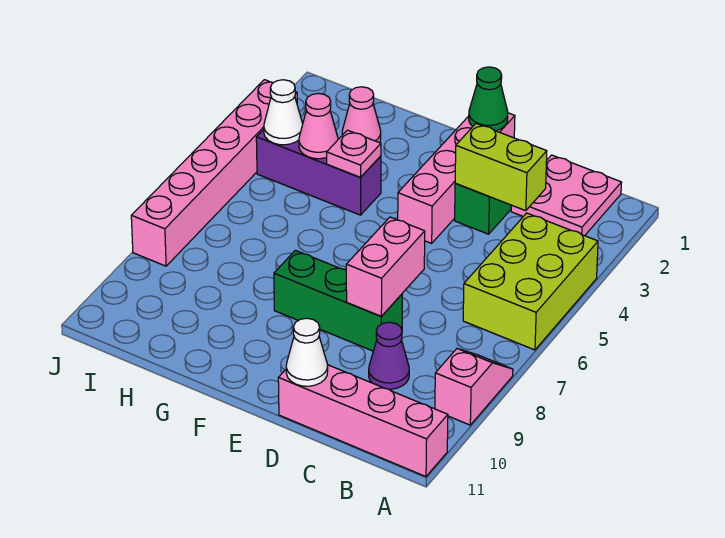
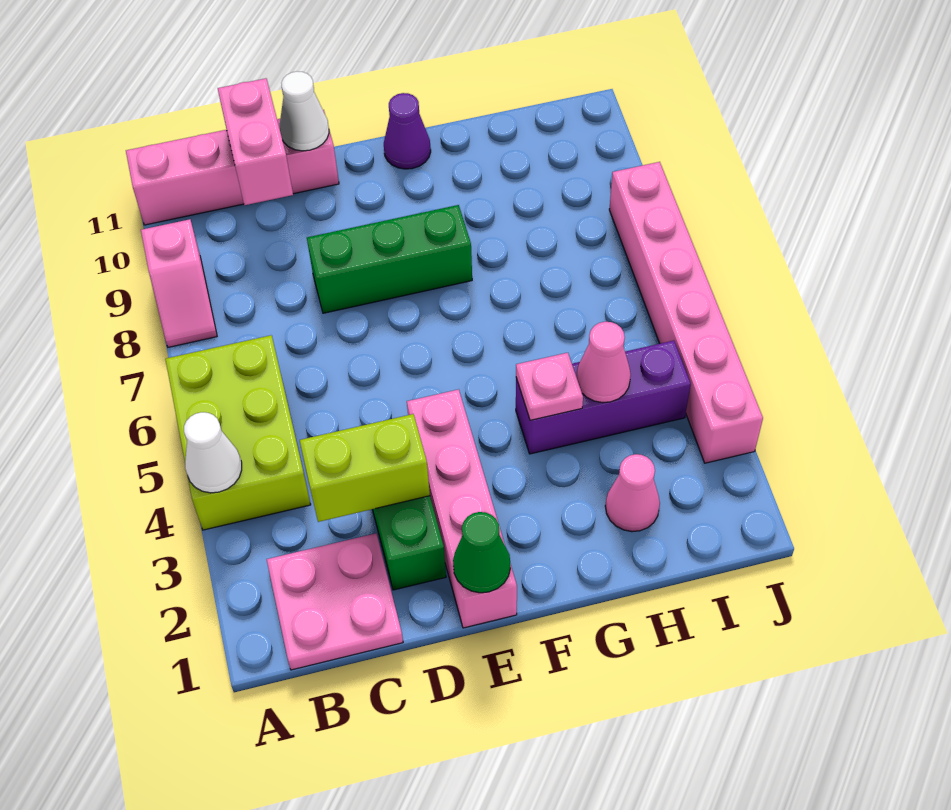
purple cone C9 level 1 -> purple cone F11 level 1
pink brick D7:D8 level 2 -> pink brick C10:C11 level 2
white cone I4 level 2 -> white cone A4 level 2

